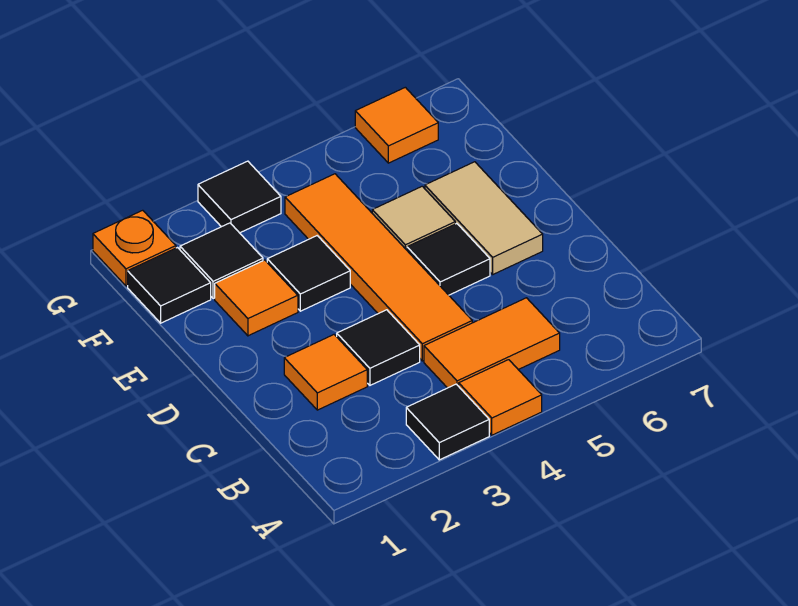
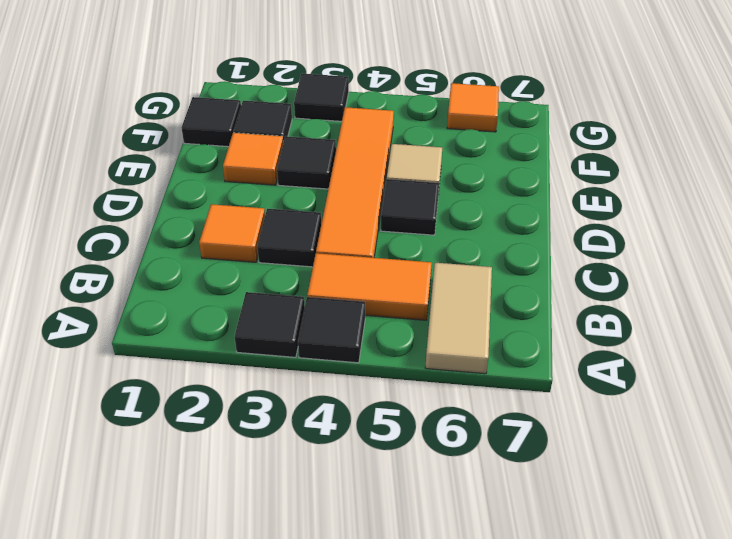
orange tile A4 level 1 -> black tile A4 level 1
tan tile D6:E6 level 1 -> tan tile A6:B6 level 1
orange plate G1 level 1 -> none

